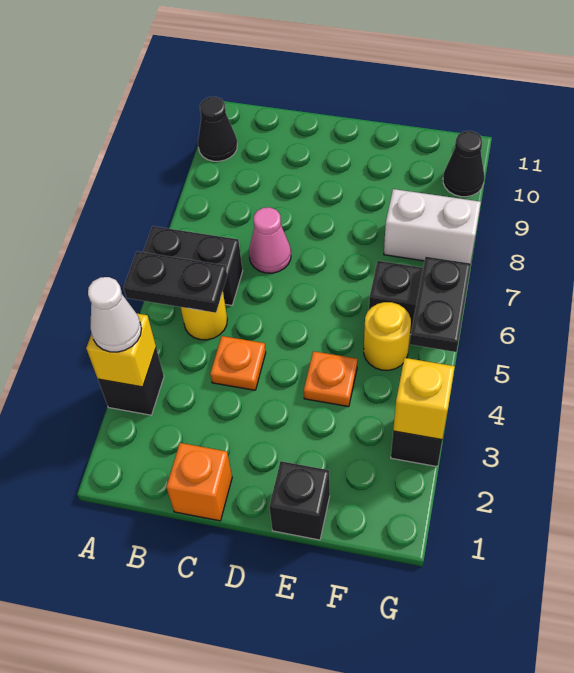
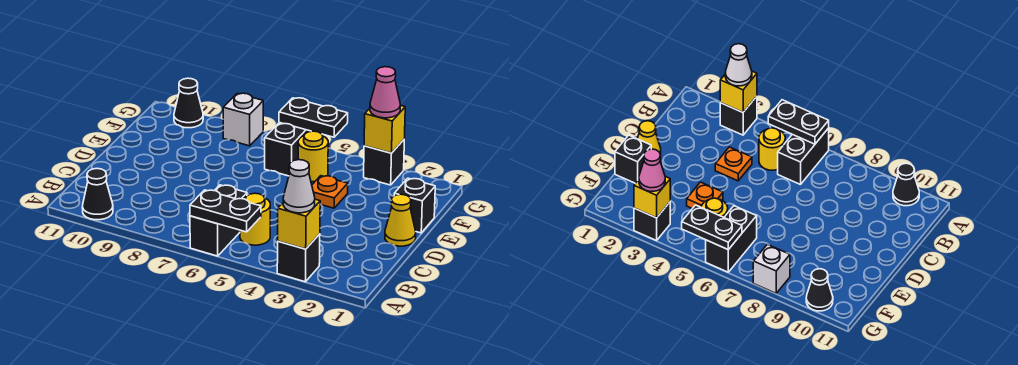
black plate A5:B5 level 2 -> black plate A5:A6 level 2
orange brick C1 level 1 -> none
pink cone C7 level 1 -> pink cone G3 level 3
none -> yellow cone D1 level 1
white brick F8:G8 level 1 -> white brick G8 level 1

